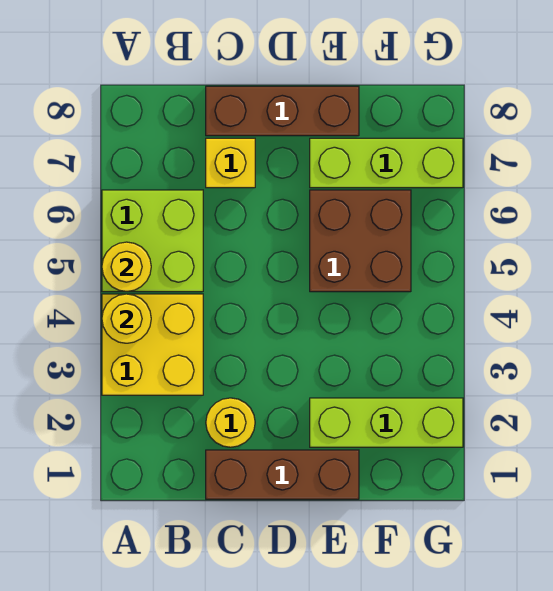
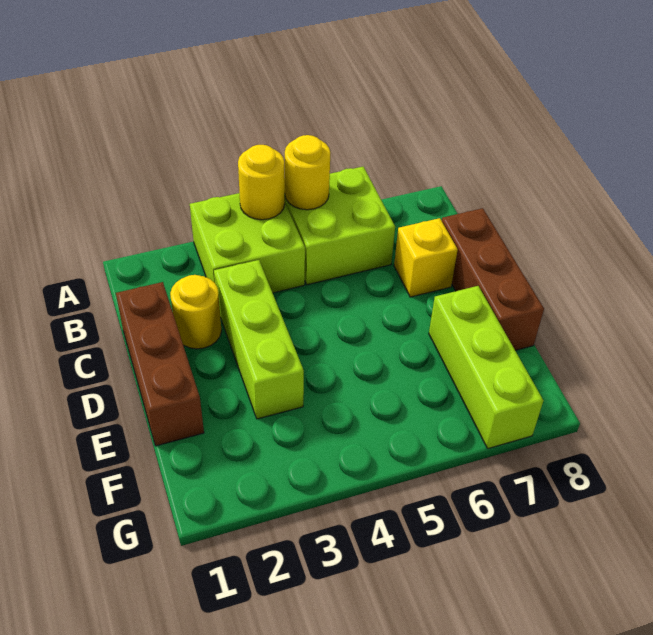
yellow brick A3:B4 level 1 -> lime brick A3:B4 level 1
lime brick E2:G2 level 1 -> lime brick C3:E3 level 1
brown brick E5:F6 level 1 -> none

